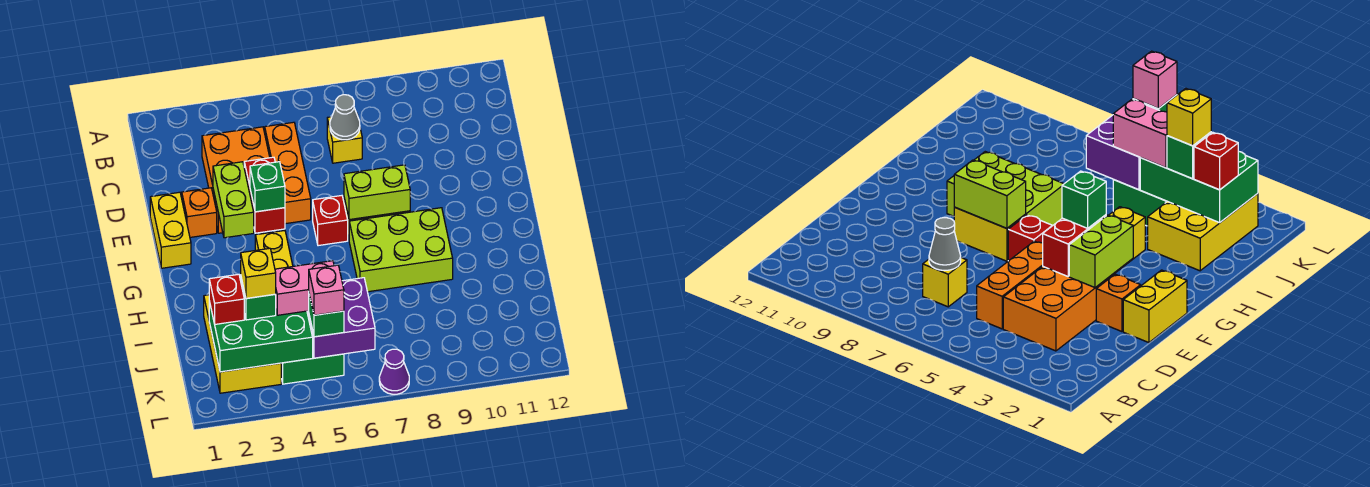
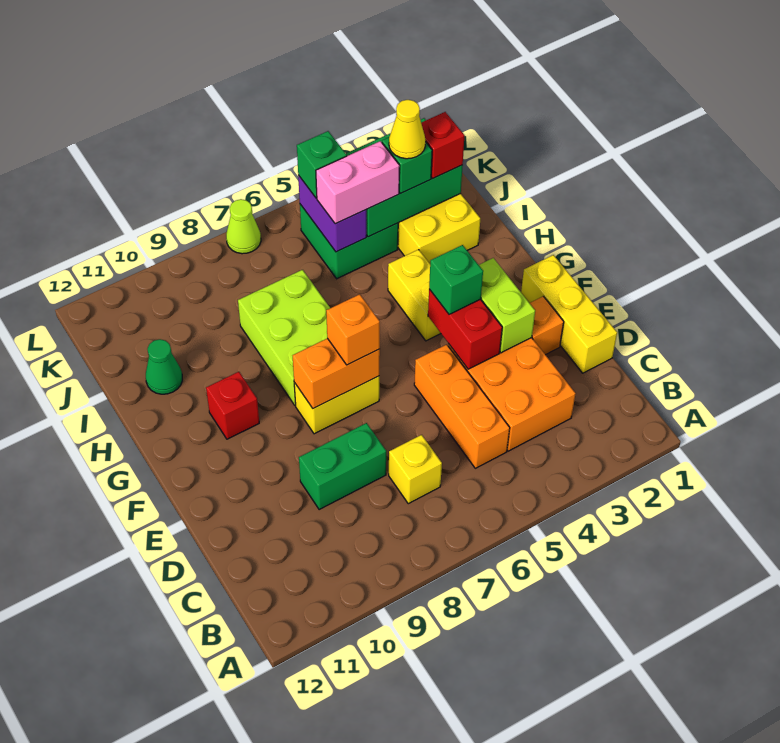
grey cone C7 level 2 -> none
none -> green brick D8:D9 level 1
yellow brick E1:F1 level 1 -> yellow brick D1:F1 level 1
red brick F6 level 1 -> red brick G10 level 1
lime brick F7:F8 level 2 -> orange brick F7:F8 level 2
none -> orange brick F7 level 3
lime brick G7:H9 level 1 -> lime brick G7:I8 level 1
none -> green cone I11 level 1
yellow brick J3 level 4 -> yellow cone J3 level 4
purple brick J5:K6 level 2 -> purple brick J5:K5 level 2
pink brick K5 level 4 -> none
purple cone L7 level 1 -> lime cone L7 level 1

